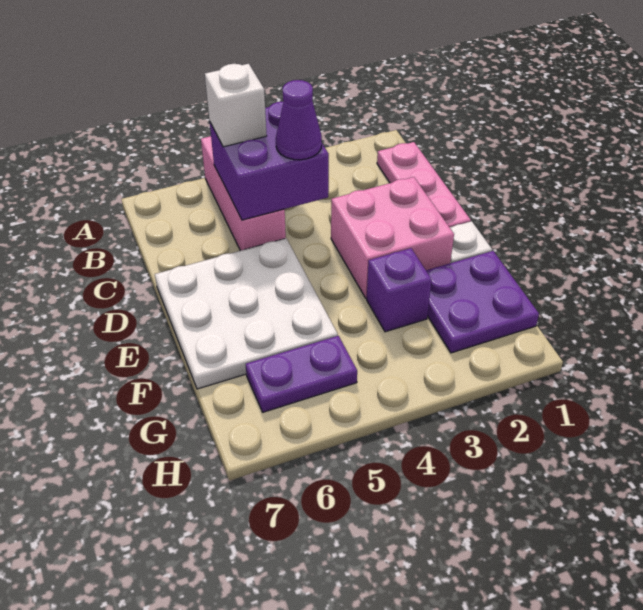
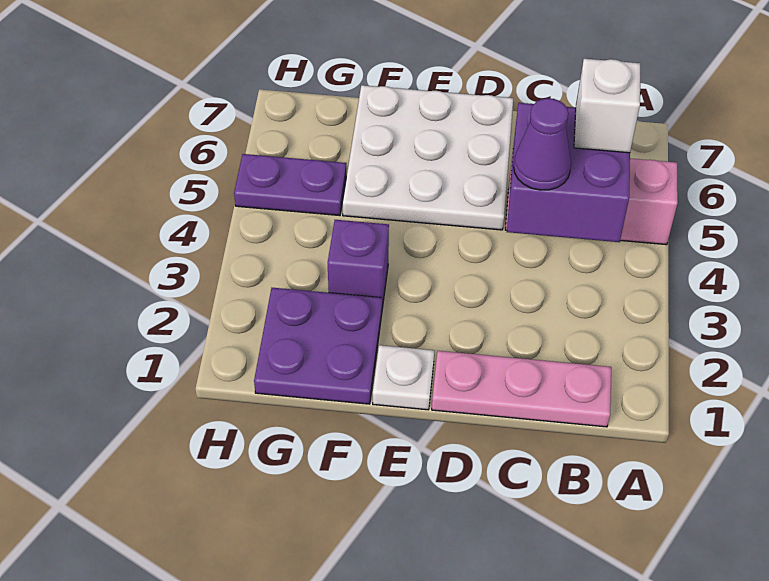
pink brick D2:E3 level 1 -> none
purple plate G5:G6 level 1 -> purple plate G5:H5 level 1

